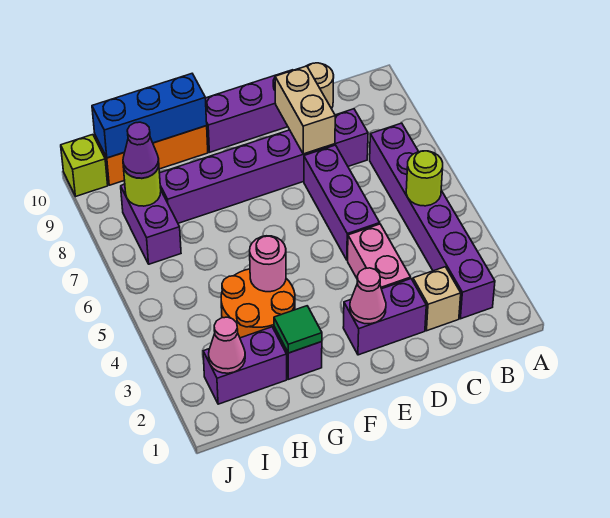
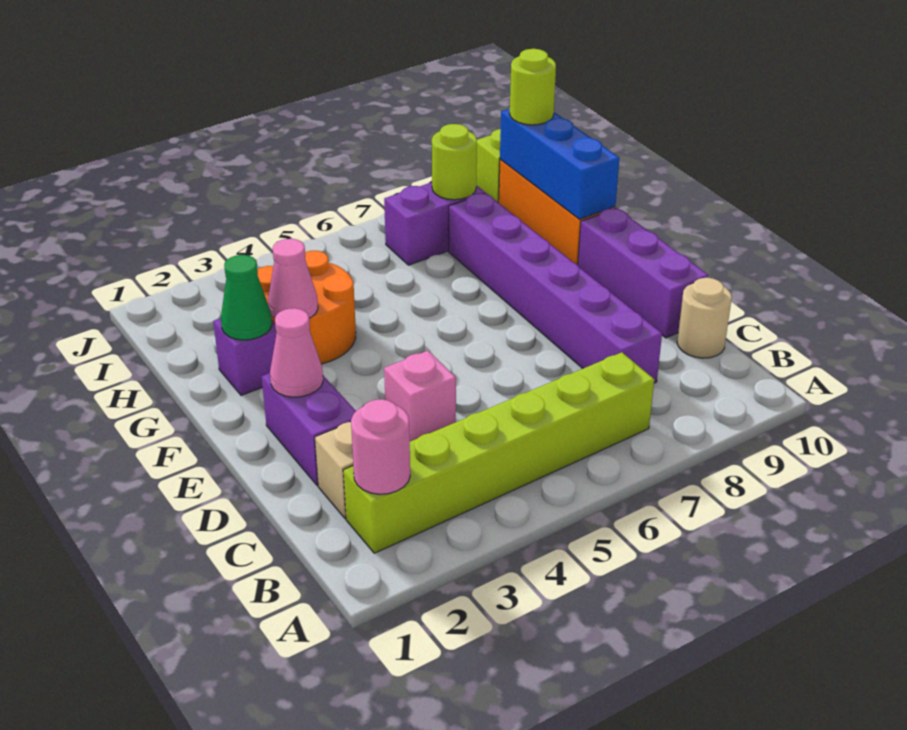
purple brick B2:B7 level 1 -> lime brick B2:B7 level 1
lime round brick B5 level 2 -> lime round brick I10 level 3
pink brick D3:D4 level 1 -> pink brick D4 level 1
purple brick D5:D7 level 1 -> none
tan brick D8:D9 level 2 -> none
green tile G2 level 2 -> green cone G2 level 2
pink round brick G4 level 2 -> pink round brick B2 level 2
purple brick H2:I2 level 1 -> none
pink cone I2 level 2 -> pink cone G3 level 2
purple cone I8 level 3 -> none

